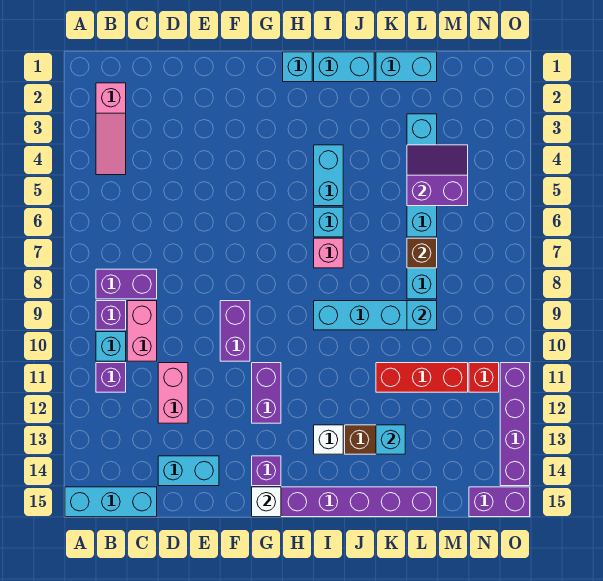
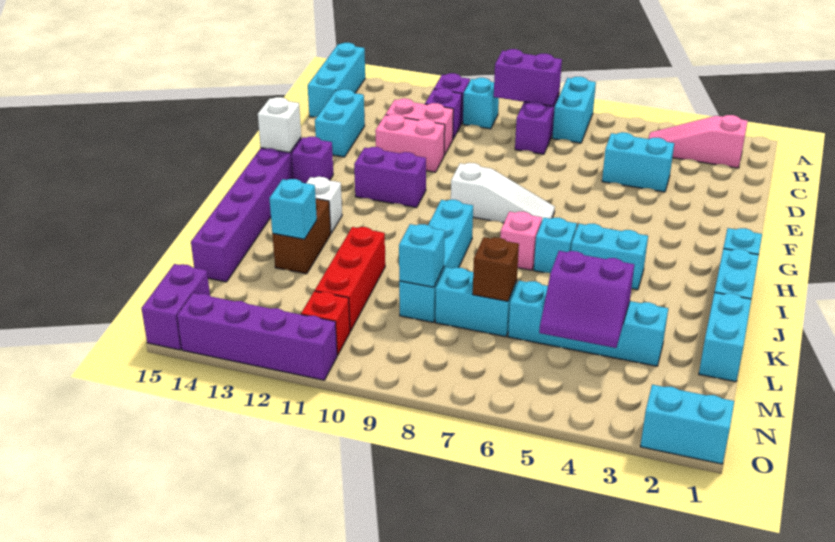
none -> cyan brick A7:B7 level 1
purple brick B9 level 1 -> purple brick C11 level 1
pink brick C9:C10 level 1 -> pink brick E11:E12 level 1
none -> cyan brick D4:D5 level 1
purple brick F9:F10 level 1 -> purple brick B8:B9 level 2
none -> white slope G7:G9 level 1 top 9
purple slope L4:M5 level 2 top 5 -> purple slope L4:M5 level 2 top L
none -> cyan brick O1:O2 level 1

